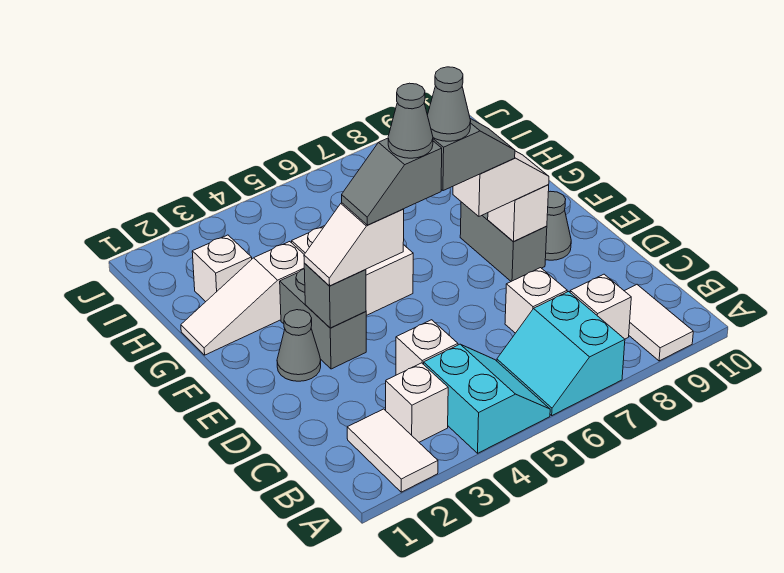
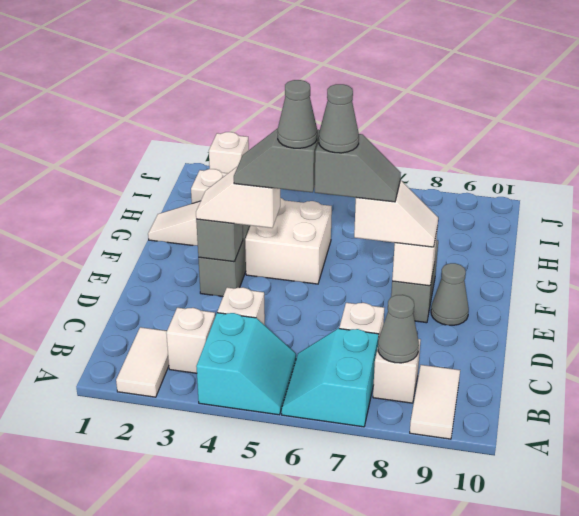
grey cone E2 level 1 -> grey cone B8 level 2
none -> white brick J2 level 1

